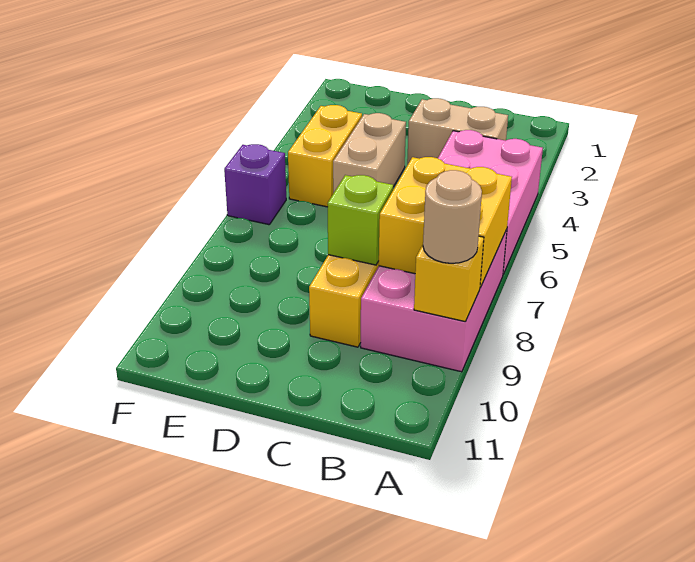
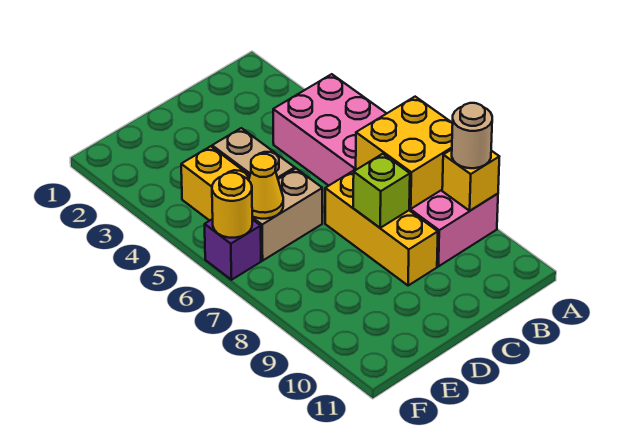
tan brick B3:C3 level 1 -> tan brick D6:E6 level 1
none -> yellow cone E6 level 2
none -> yellow round brick F6 level 2

